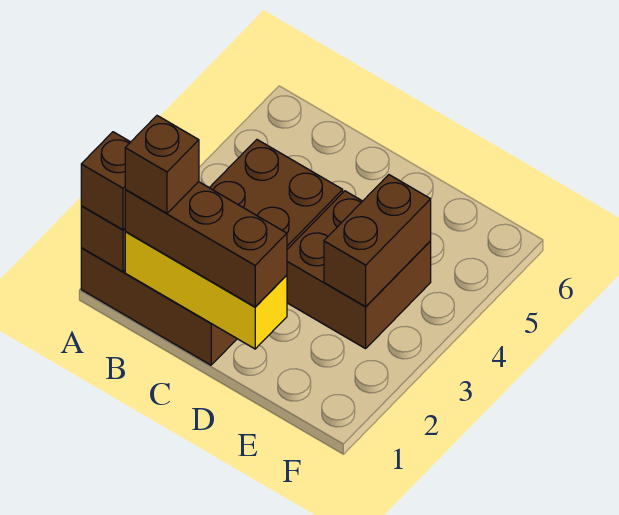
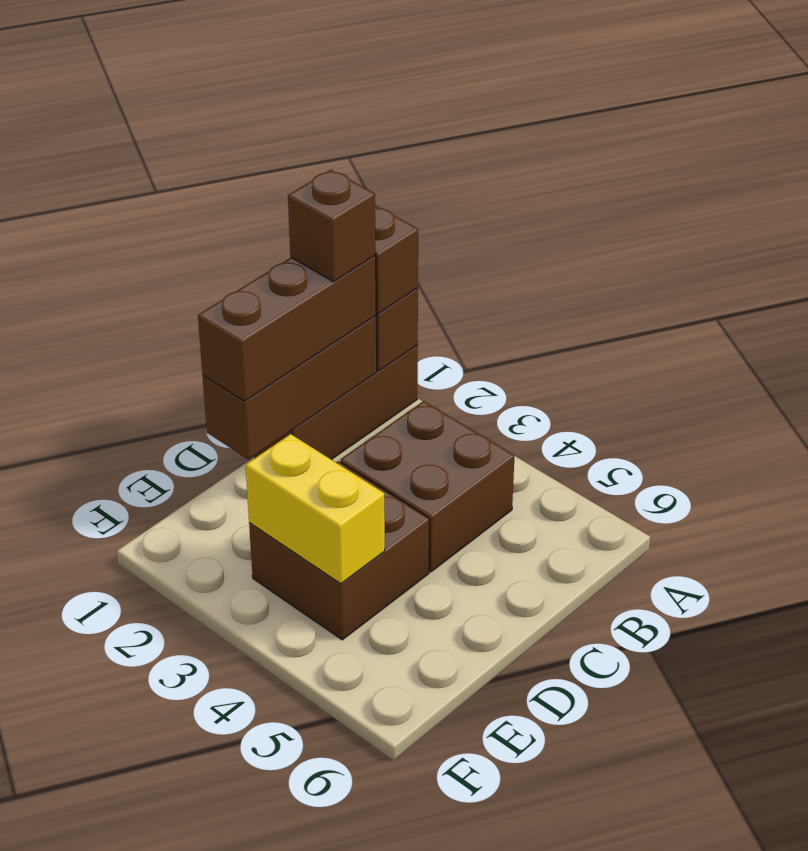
yellow brick B1:D1 level 2 -> brown brick B1:D1 level 2
brown brick E3:E4 level 2 -> yellow brick E3:E4 level 2

